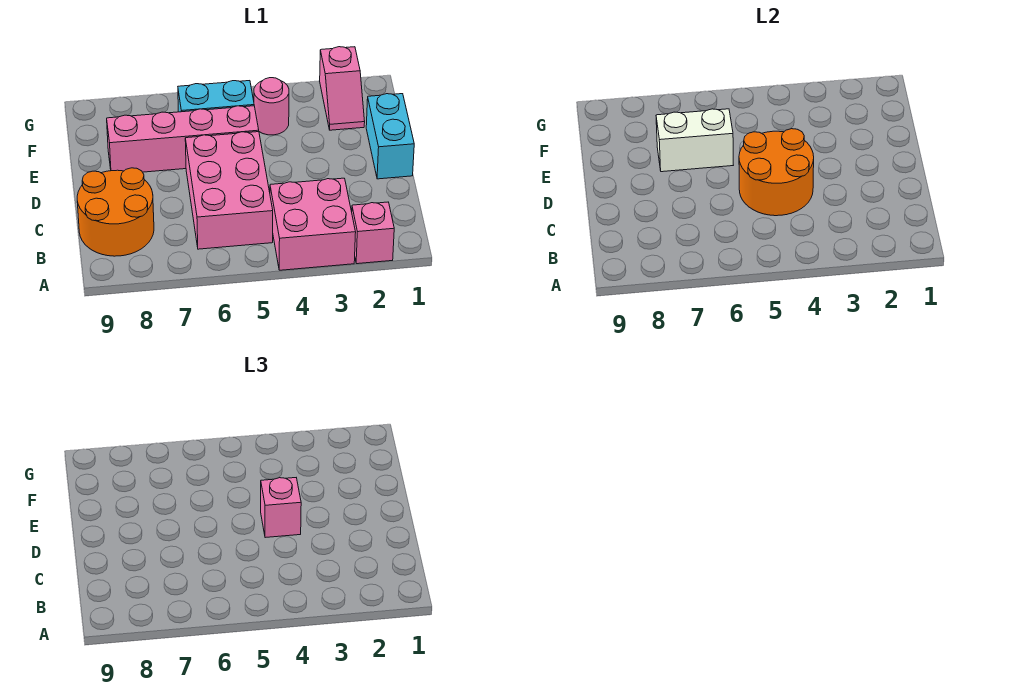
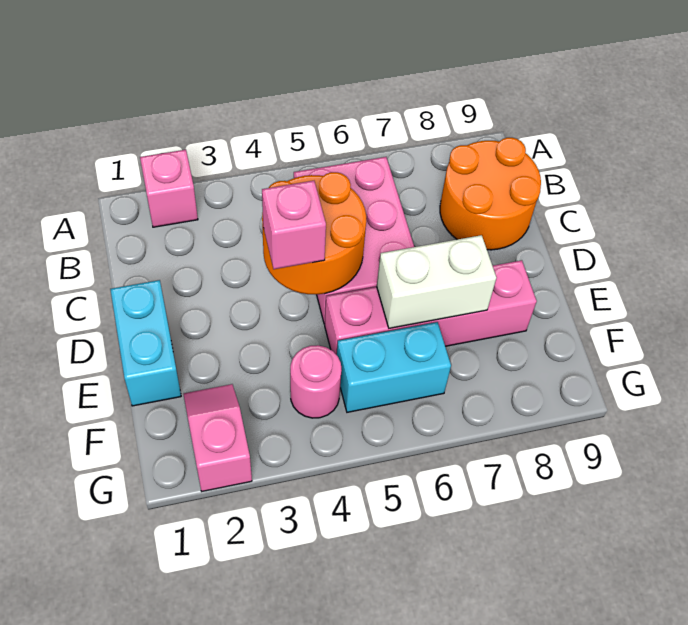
pink brick A3:B4 level 1 -> none

